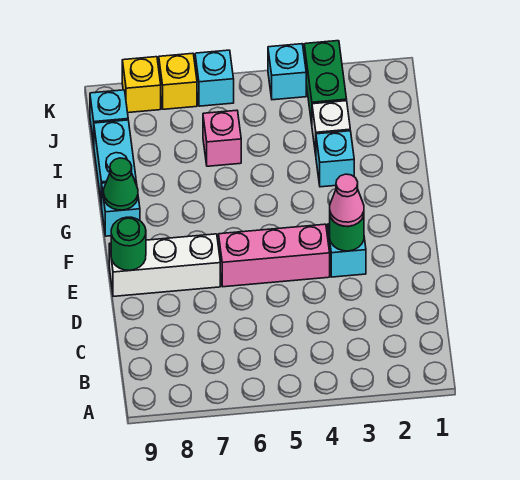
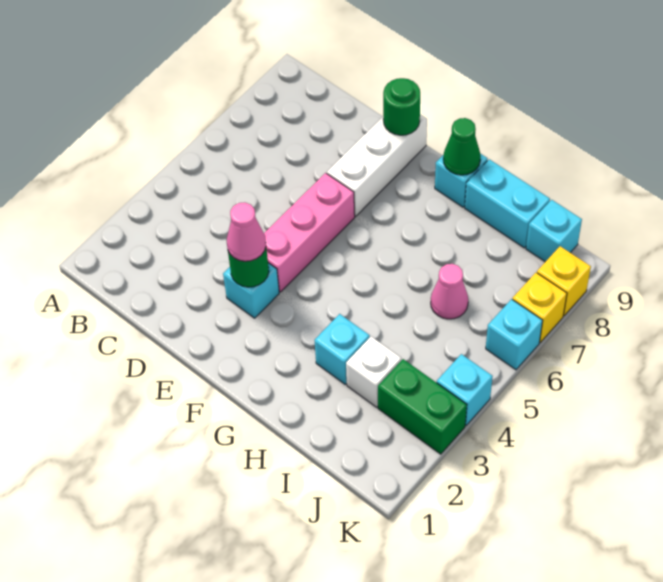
pink brick I6 level 1 -> pink cone I6 level 1

